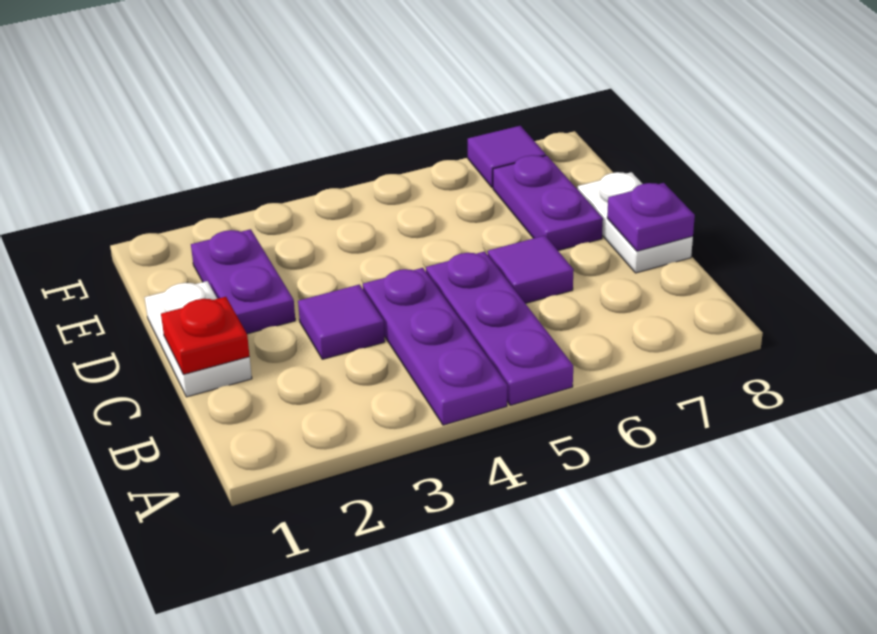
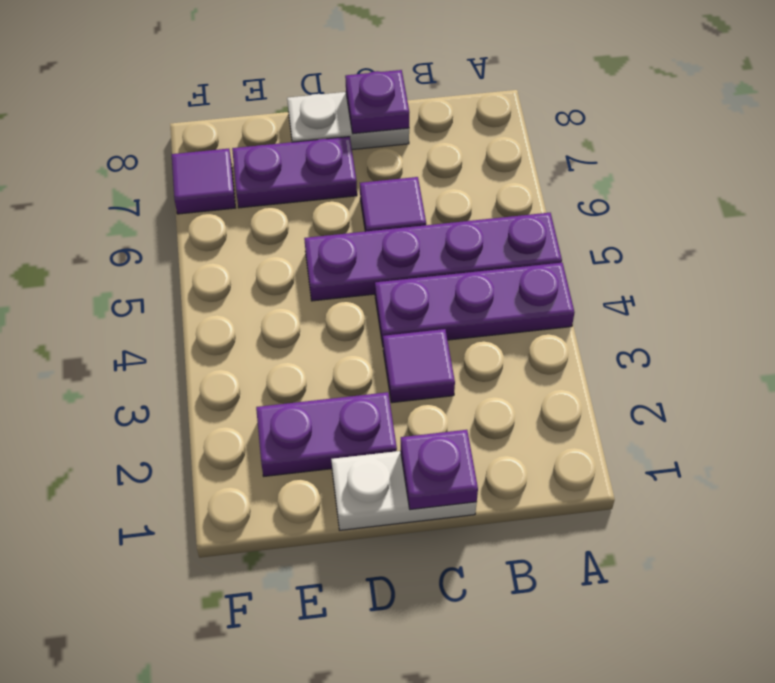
purple plate A5:C5 level 1 -> purple plate A5:D5 level 1
red plate C1 level 2 -> purple plate C1 level 2

